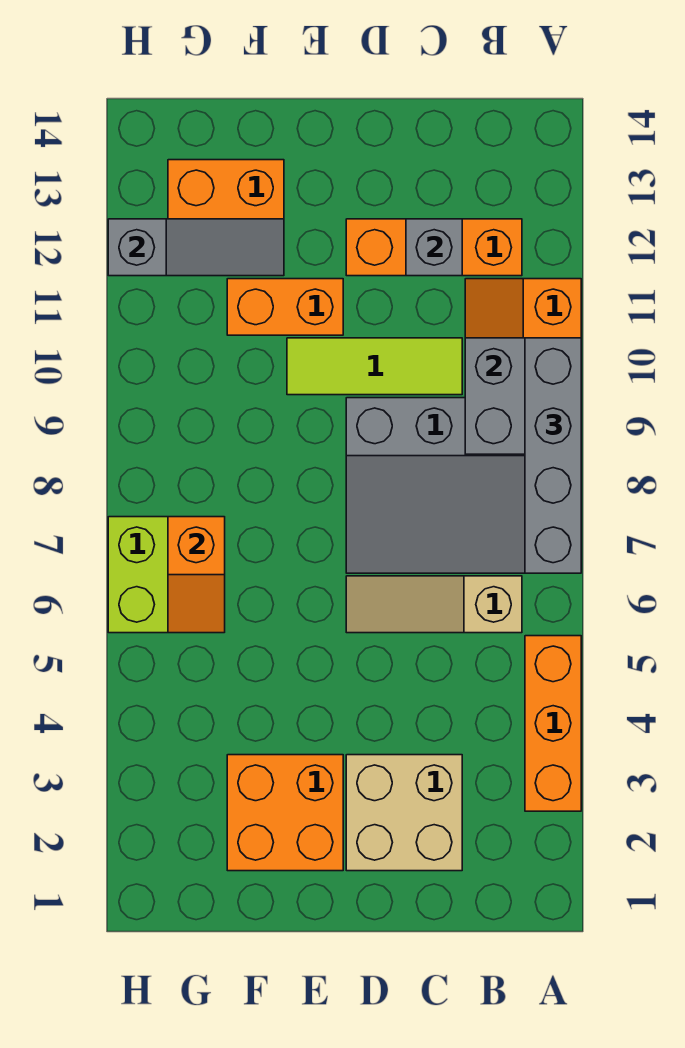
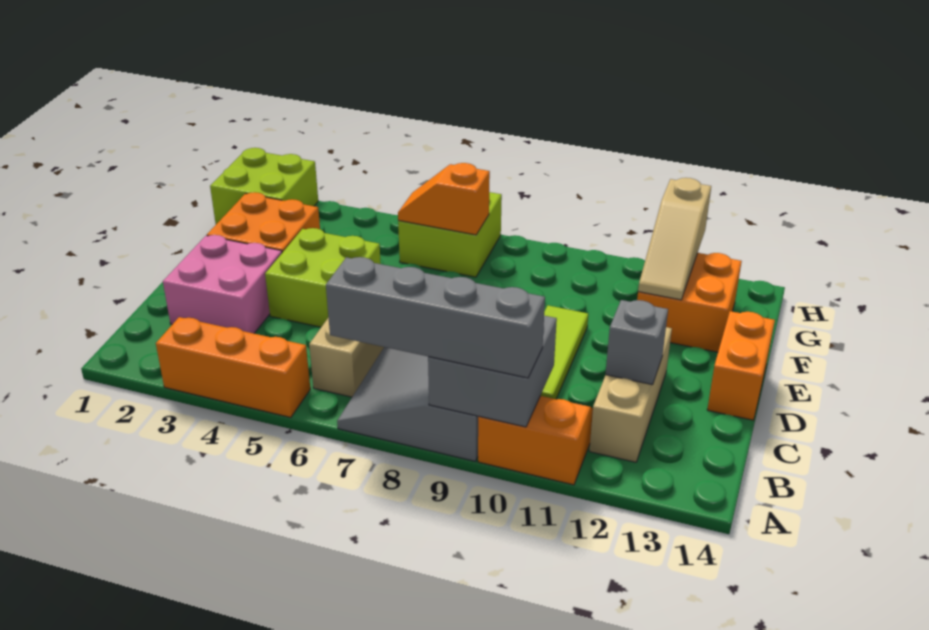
orange brick B12:D12 level 1 -> tan brick B12:D12 level 1
tan brick C2:D3 level 1 -> pink brick C2:D3 level 1
none -> lime brick D4:E5 level 1
orange brick E11:F11 level 1 -> orange brick D14:E14 level 1
grey slope F12:H12 level 2 top H -> tan slope F12:H12 level 2 top H
none -> lime brick G1:H2 level 1

